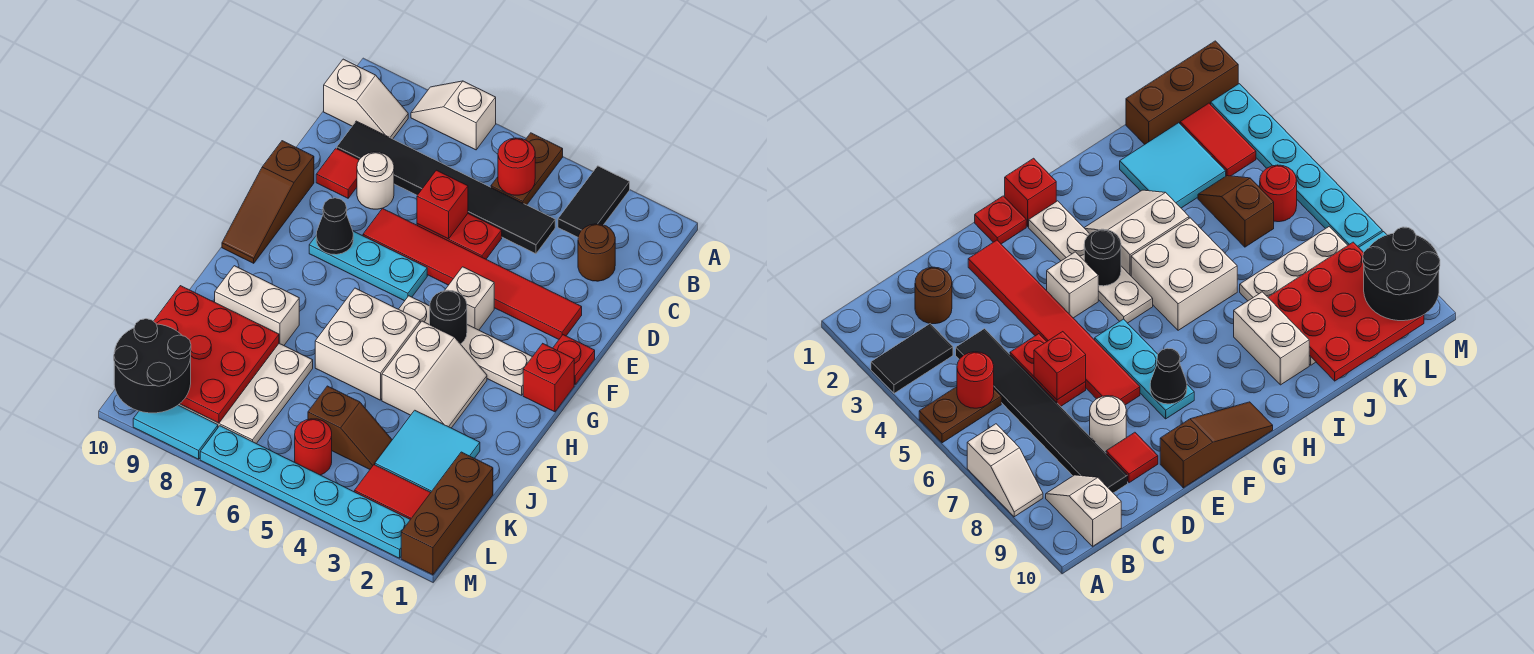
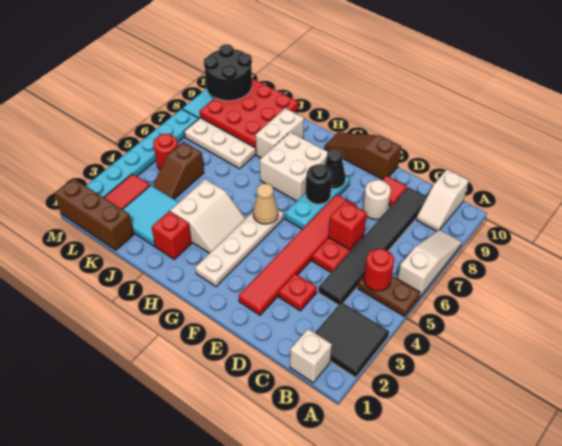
black tile A3:B3 level 1 -> black tile A2:B3 level 1
white slope A7:A8 level 1 top 7 -> white slope A6:A8 level 1 top 6
brown round brick C2 level 1 -> none
red plate F1 level 1 -> red plate D3 level 1
white brick F4 level 1 -> white brick B1 level 1
red brick G1 level 1 -> red brick I2 level 1
black round brick G4 level 2 -> black round brick F7 level 2
none -> tan cone G5 level 2
white slope H3:I4 level 1 top 4 -> white slope H3:I4 level 1 top I
white brick H5:I6 level 1 -> white brick G7:H8 level 1

